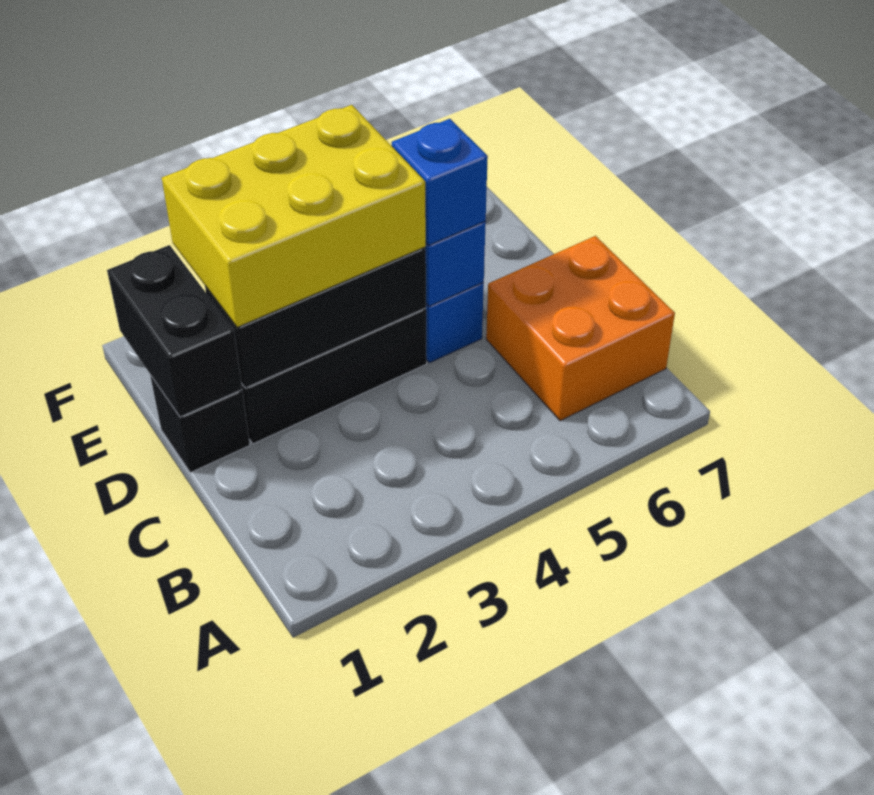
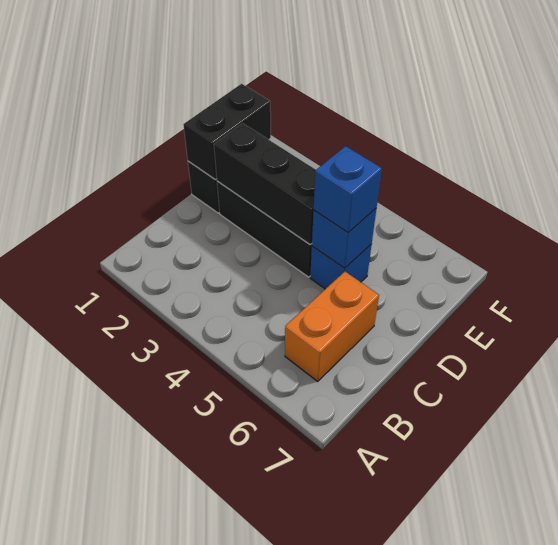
orange brick B6:C7 level 1 -> orange brick B6:C6 level 1
yellow brick D2:E4 level 3 -> none

